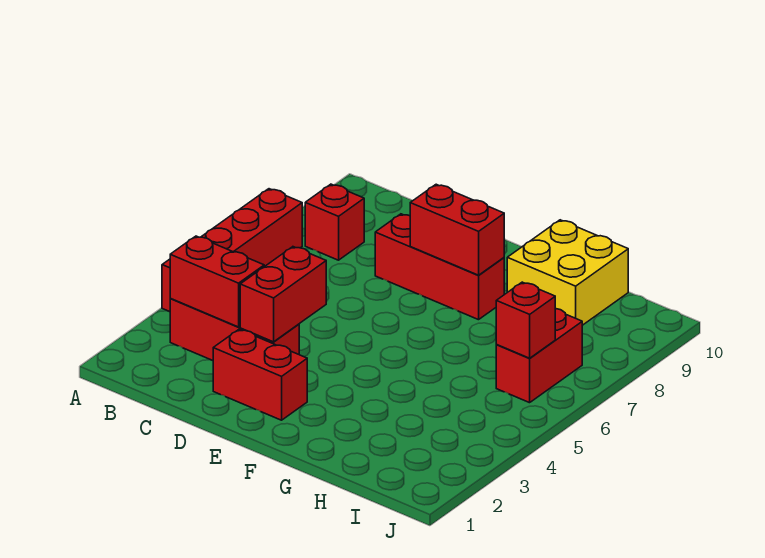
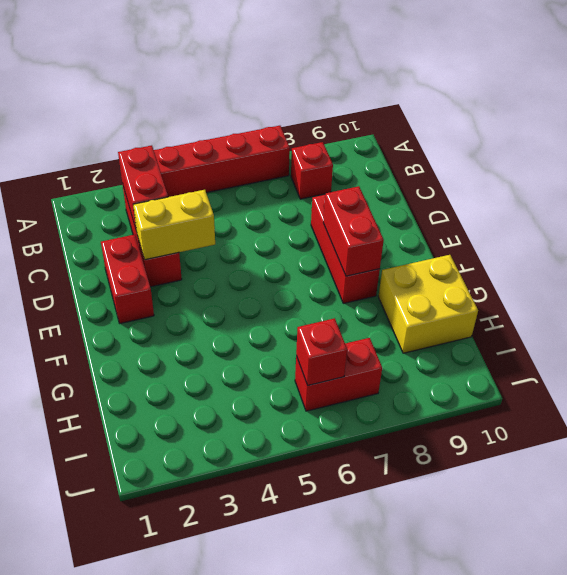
red brick D3:D4 level 2 -> yellow brick D3:D4 level 2

